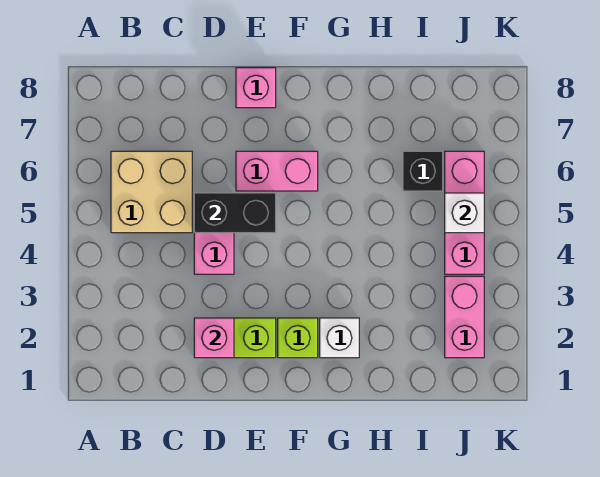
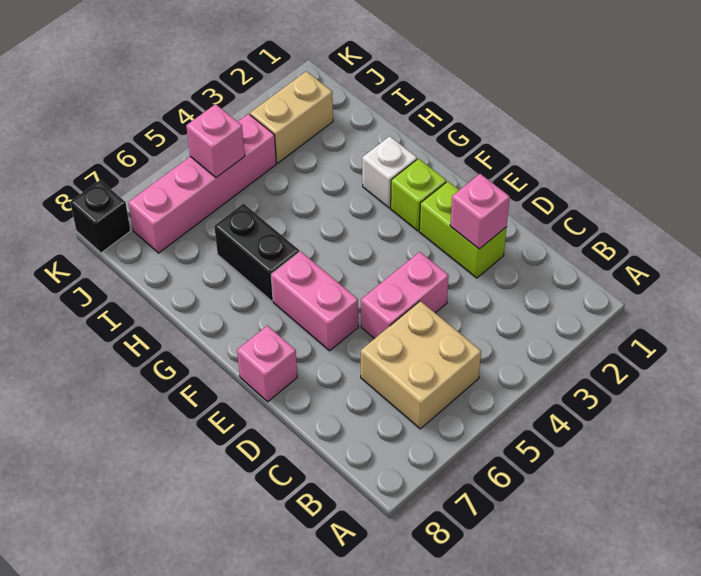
black brick D5:E5 level 2 -> black brick G6:H6 level 1
black brick I6 level 1 -> black brick K8 level 1
pink brick J2:J3 level 1 -> tan brick J2:J3 level 1
pink brick J4:J6 level 1 -> pink brick J4:J7 level 1
white brick J5 level 2 -> pink brick J5 level 2

